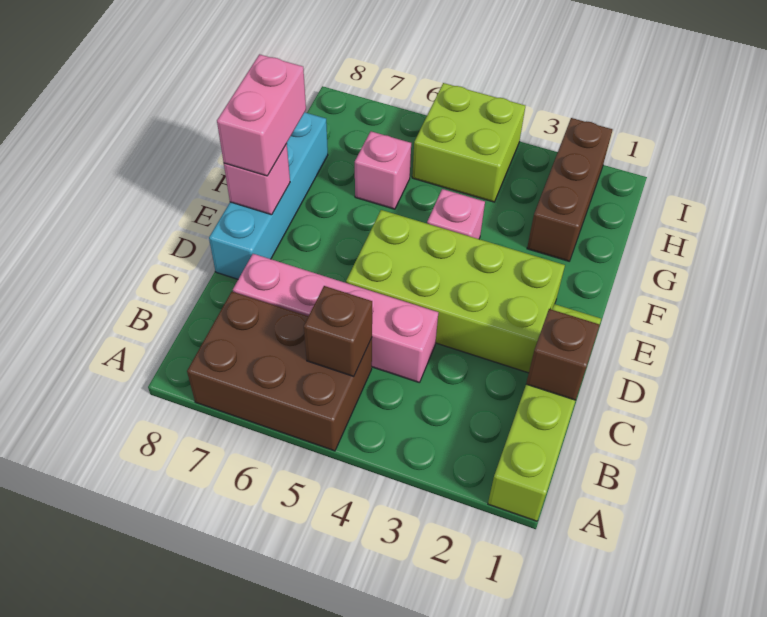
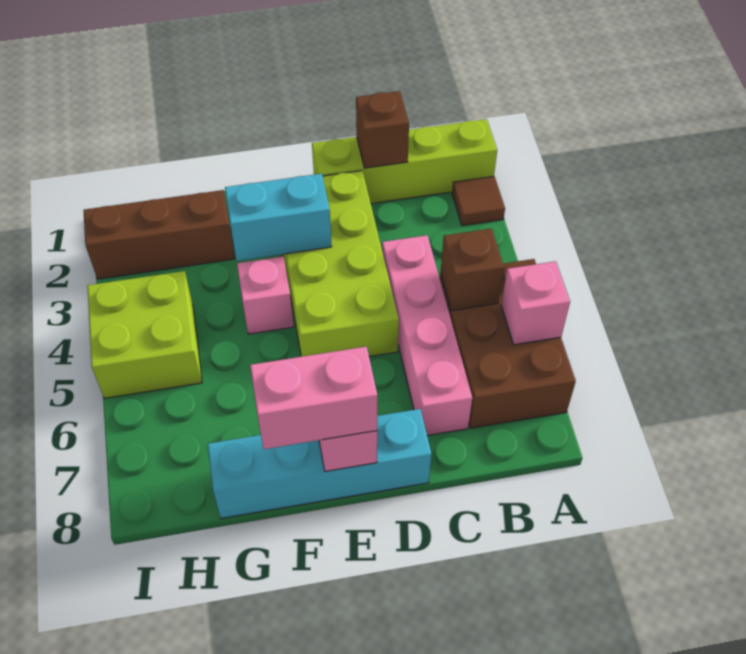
none -> brown tile A2 level 1
none -> cyan brick E3:F3 level 2
pink brick G6 level 1 -> pink brick A6 level 2

